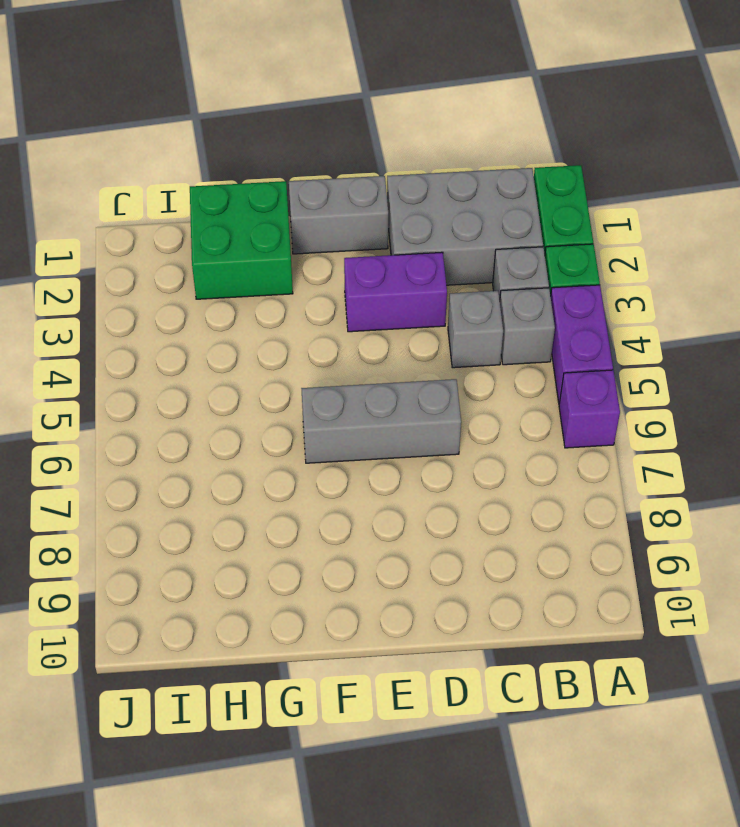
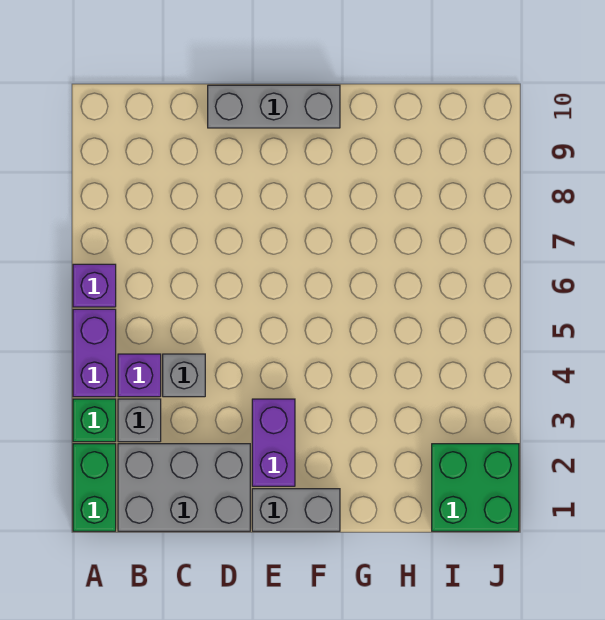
grey brick B4 level 1 -> purple brick B4 level 1
purple brick D3:E3 level 1 -> purple brick E2:E3 level 1
grey brick D6:F6 level 1 -> grey brick D10:F10 level 1
green brick G1:H2 level 1 -> green brick I1:J2 level 1

